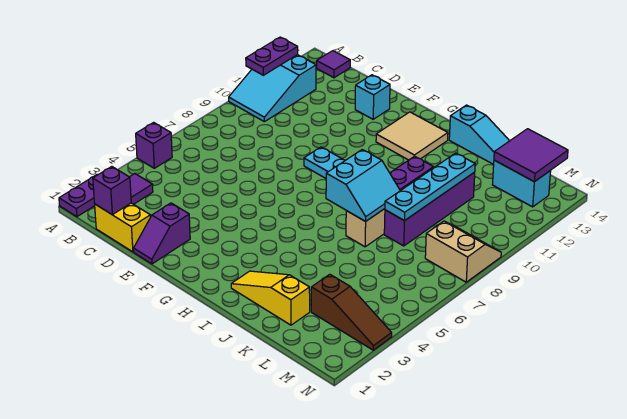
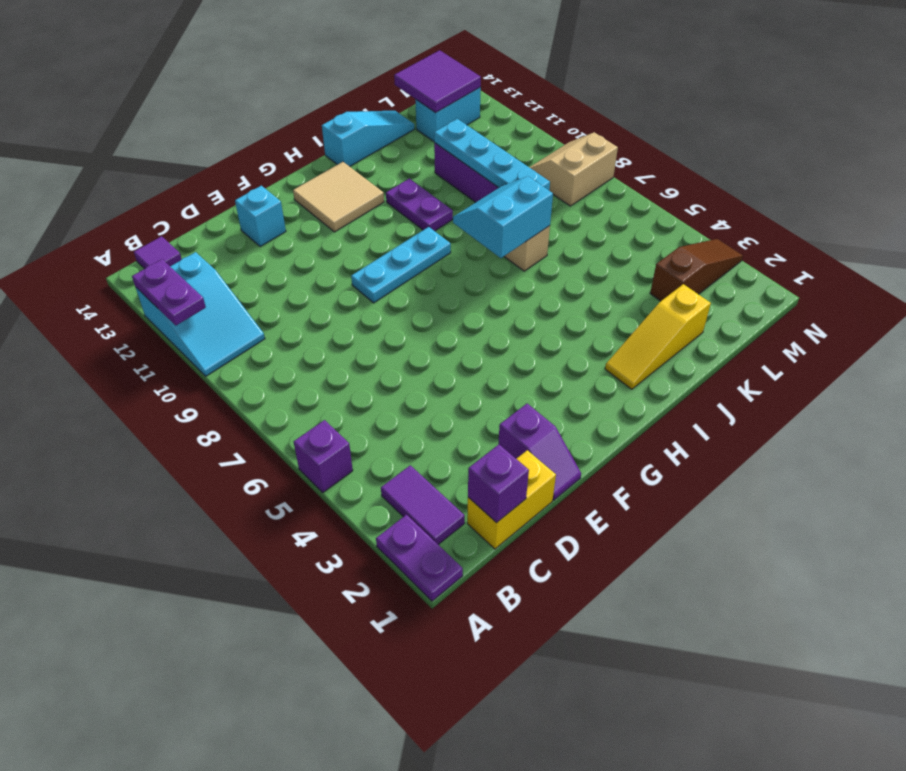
cyan slope I7:J8 level 2 top I -> cyan slope I7:J8 level 2 top 7

